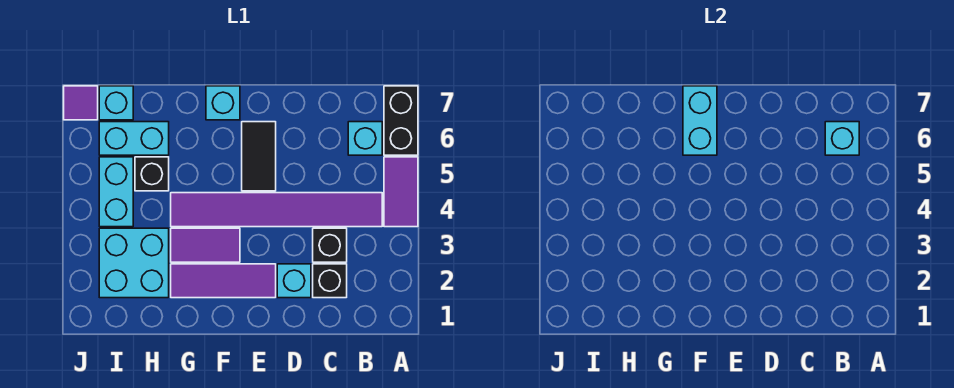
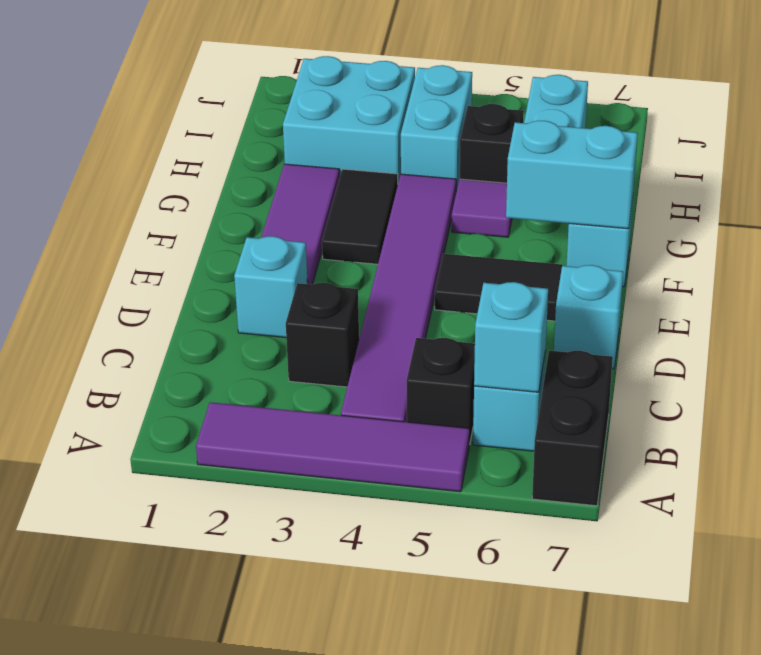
purple tile A4:A5 level 1 -> purple tile A2:A5 level 1
black brick A6:A7 level 1 -> black brick A7:B7 level 1
black brick C2 level 1 -> black brick B5 level 1
purple tile F3:G3 level 1 -> black tile F3:G3 level 1
cyan brick I4:I5 level 1 -> cyan brick H4:I4 level 1
cyan brick I7 level 1 -> cyan brick D7 level 1
purple tile J7 level 1 -> purple tile G5 level 1

